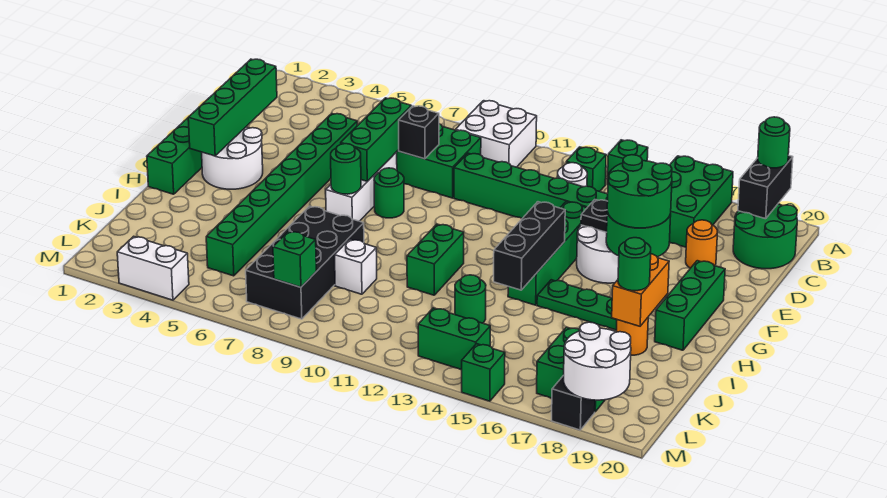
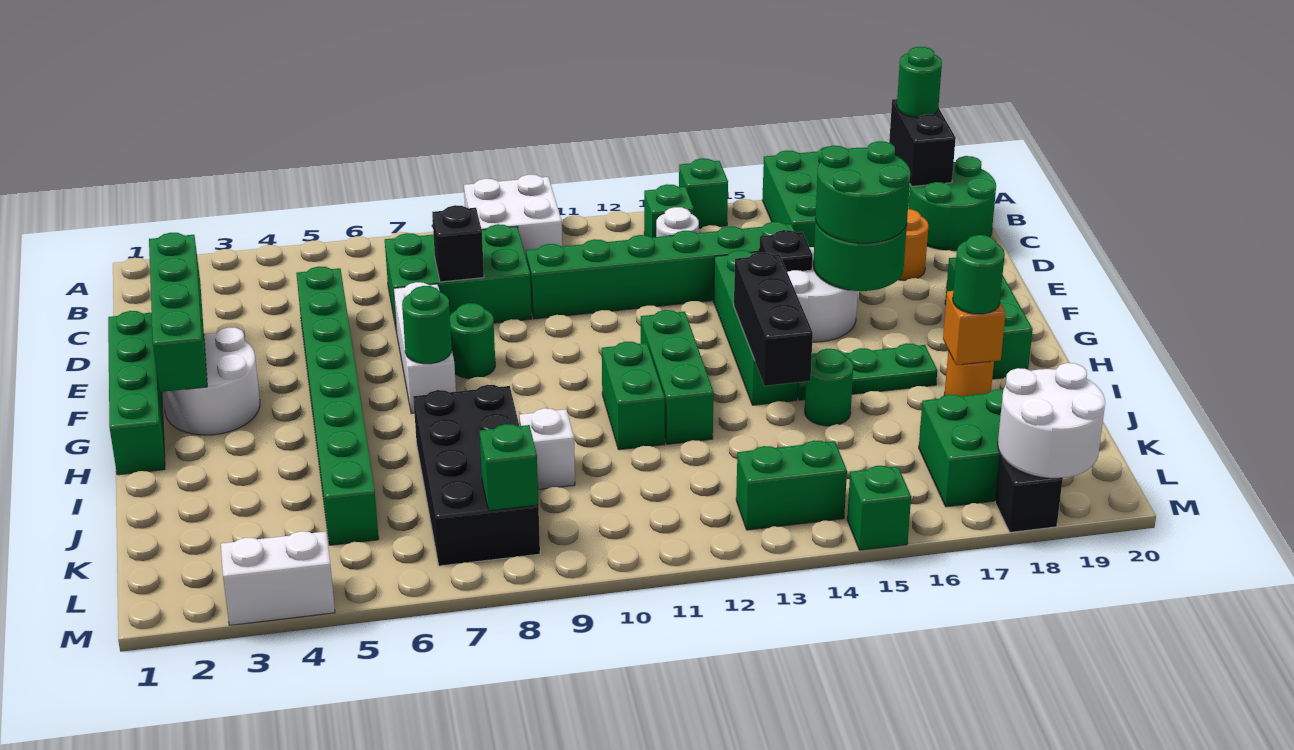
green brick D7:F7 level 2 -> green brick G12:I12 level 1
orange brick H18:I18 level 2 -> orange brick I18 level 2
green round brick J13 level 1 -> green round brick I15 level 1

